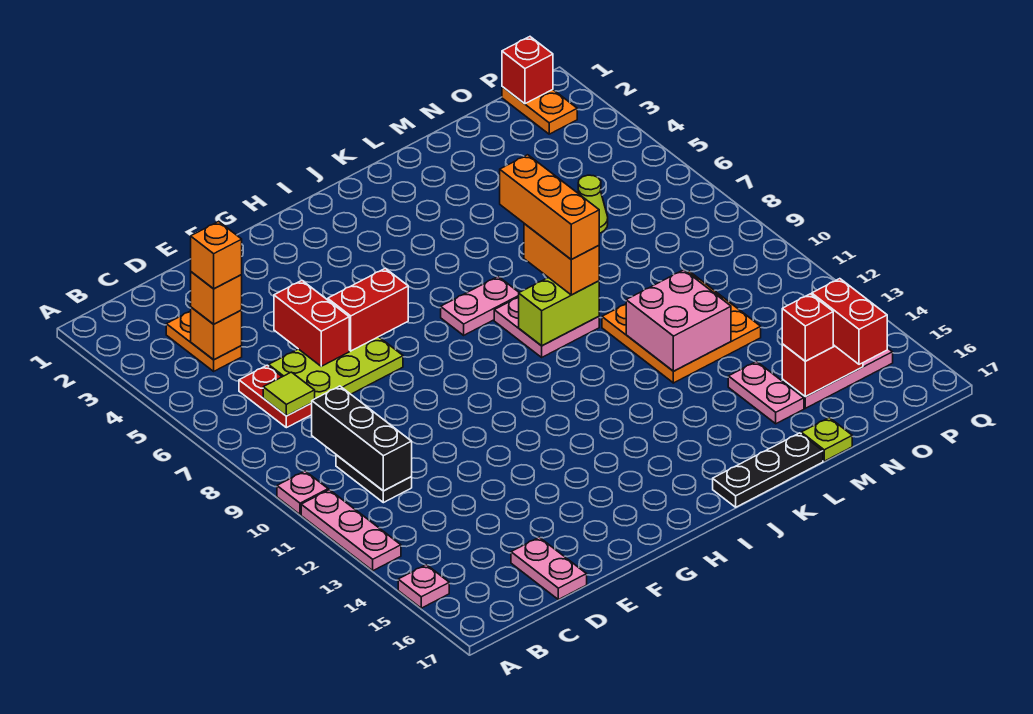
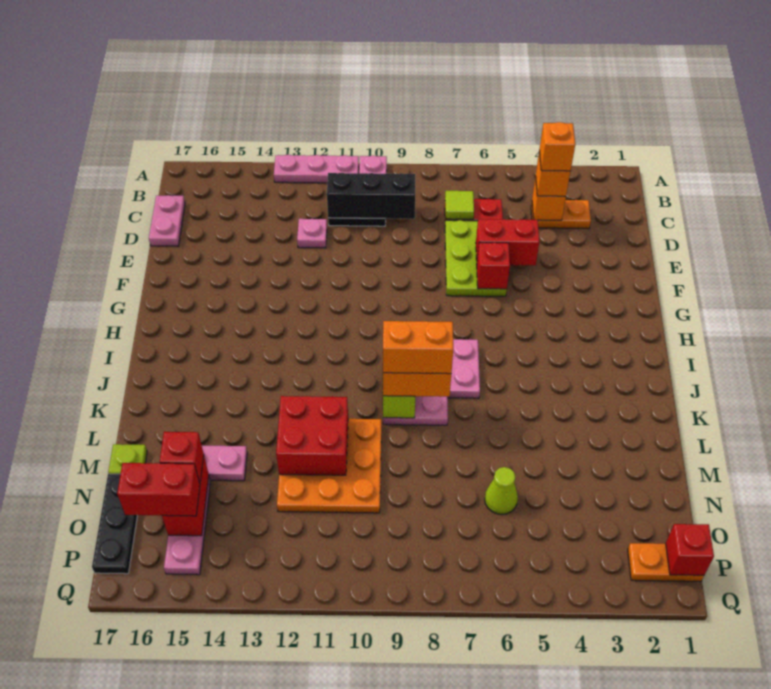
pink plate A15 level 1 -> pink plate D12 level 1
pink plate D16:D17 level 1 -> pink plate C17:D17 level 1
red brick F6:G6 level 2 -> red brick F6 level 2
black plate J17:L17 level 1 -> black plate N17:P17 level 1
orange brick K7:K9 level 4 -> orange brick K8:K9 level 4
pink brick L11:M12 level 2 -> red brick L11:M12 level 2

